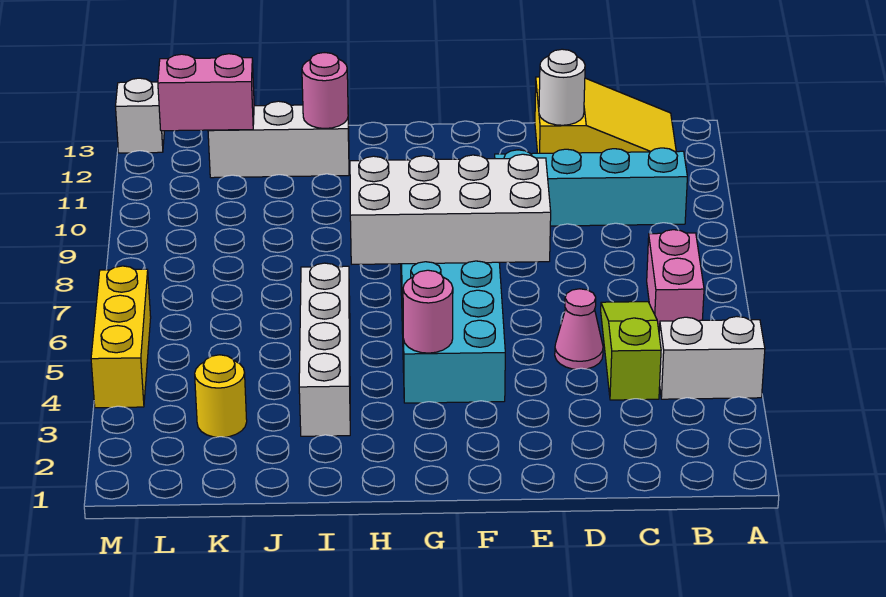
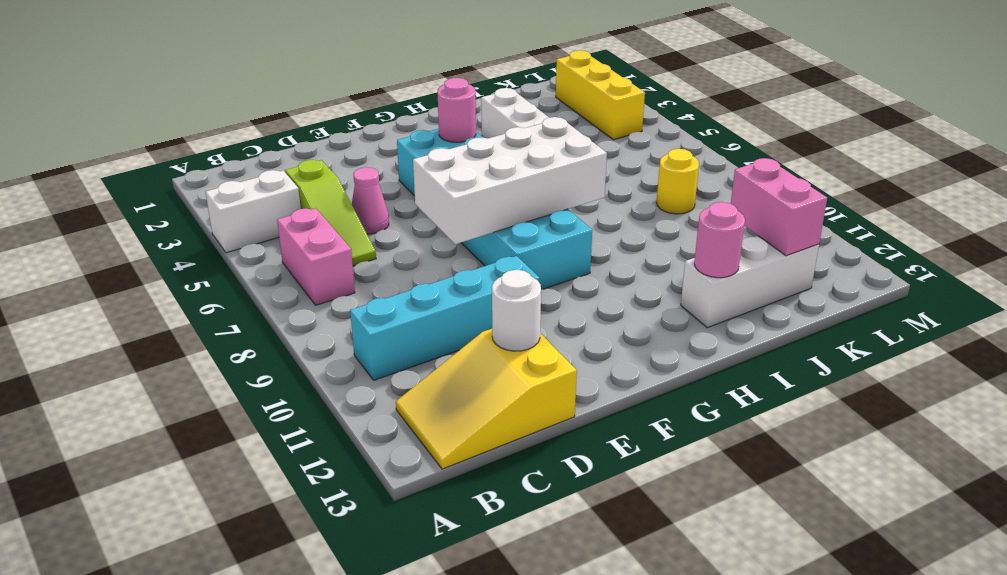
yellow round brick K3 level 1 -> yellow round brick K8 level 1
pink brick K12:L12 level 2 -> pink brick K11:K12 level 2
yellow brick M4:M6 level 1 -> yellow brick L2:L4 level 1
white brick M13 level 1 -> none

